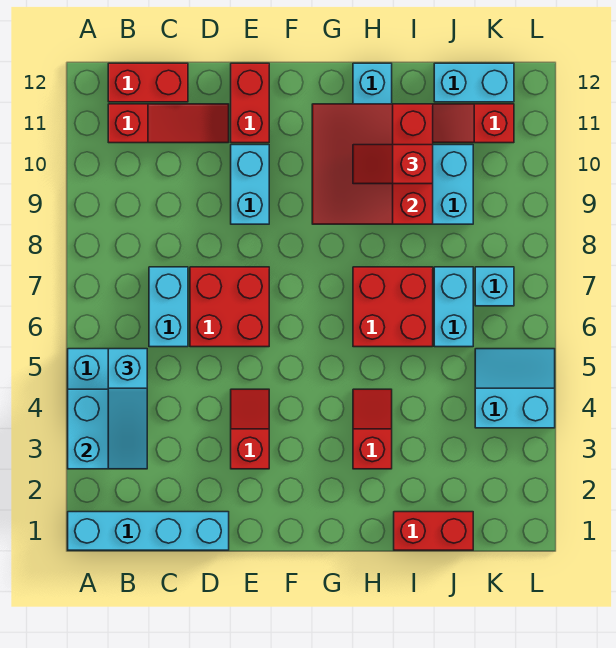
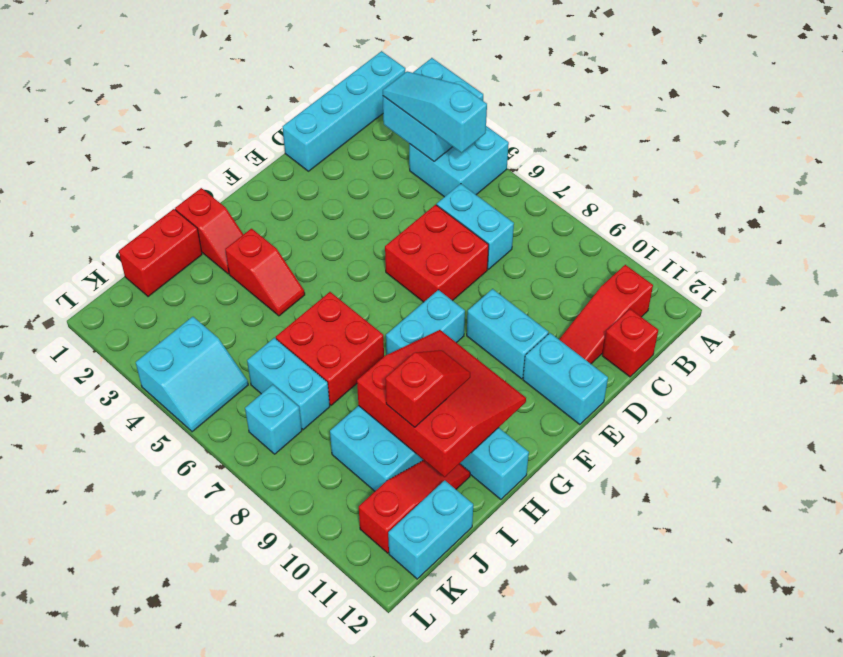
red brick B12:C12 level 1 -> red brick C12 level 1
red slope E3:E4 level 1 top 3 -> red slope H1:H2 level 1 top 1
red brick E11:E12 level 1 -> cyan brick E11:E12 level 1
none -> cyan brick F8:G8 level 1

